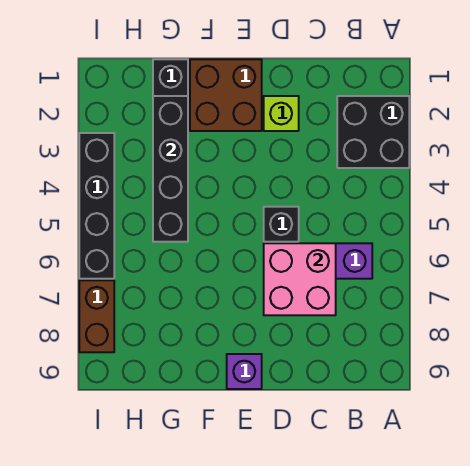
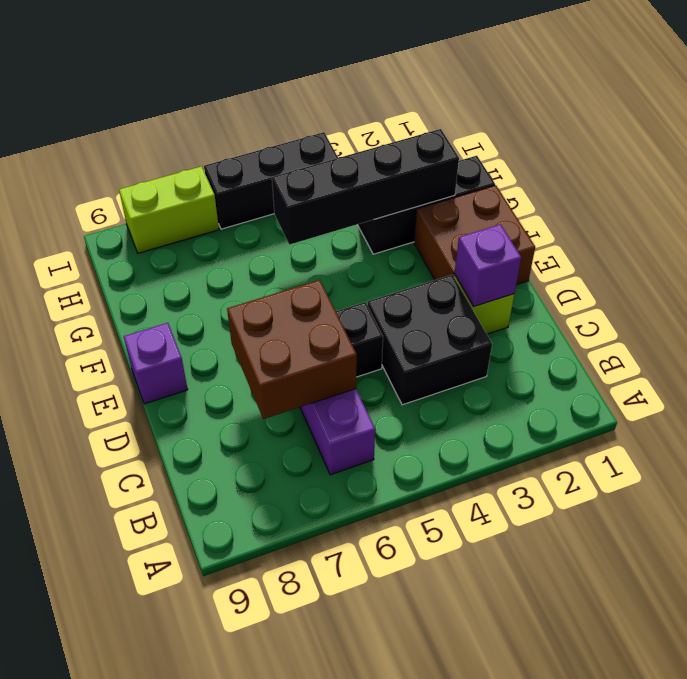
black brick A2:B3 level 1 -> black brick C3:D4 level 1
pink brick C6:D7 level 2 -> brown brick C6:D7 level 2
none -> purple brick D2 level 2
black brick I3:I6 level 1 -> black brick I4:I6 level 1
brown brick I7:I8 level 1 -> lime brick I7:I8 level 1

